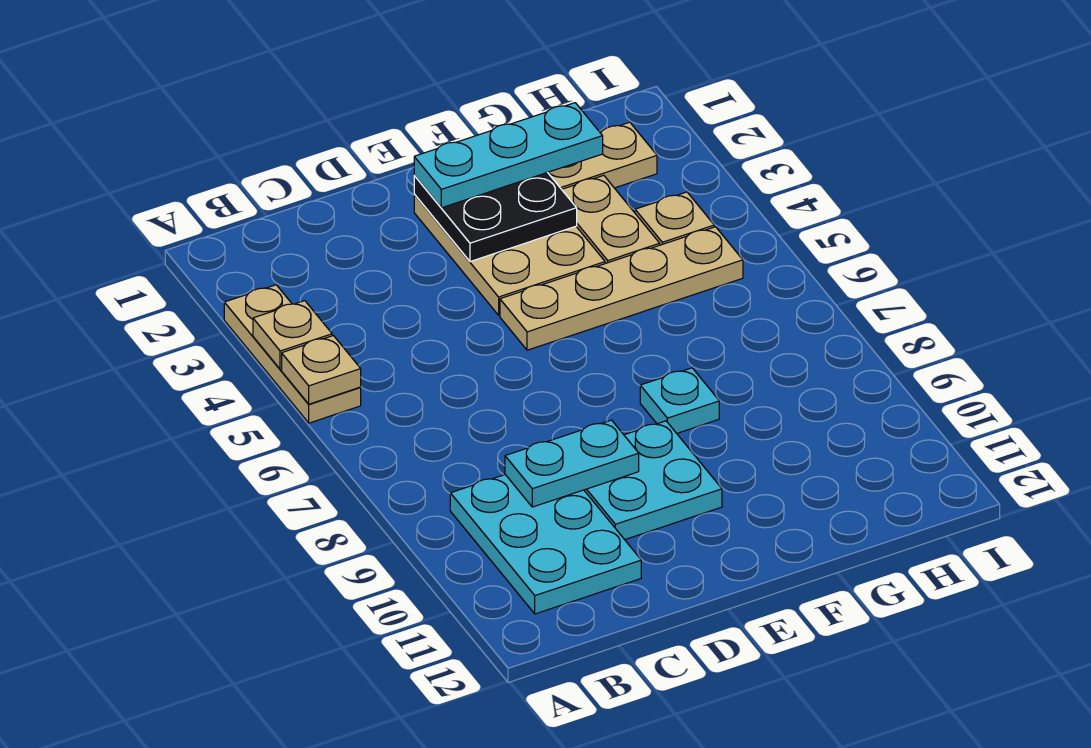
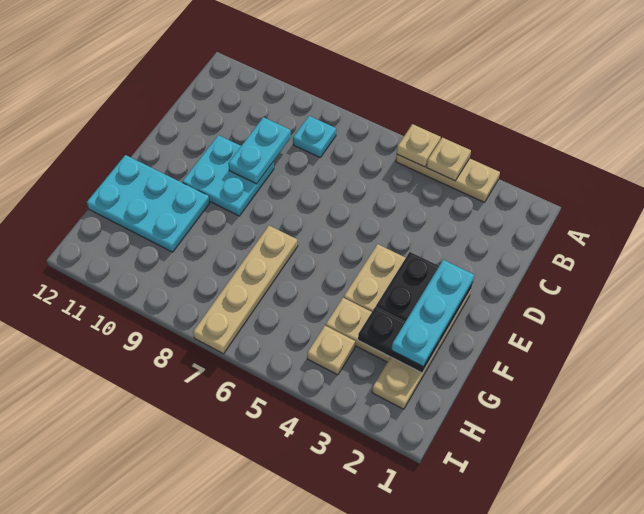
cyan plate B9:C11 level 1 -> cyan plate F10:G12 level 1
tan plate E5:H5 level 1 -> tan plate F7:I7 level 1
cyan plate F8 level 1 -> cyan plate B8 level 1
none -> black plate G2:G3 level 2

